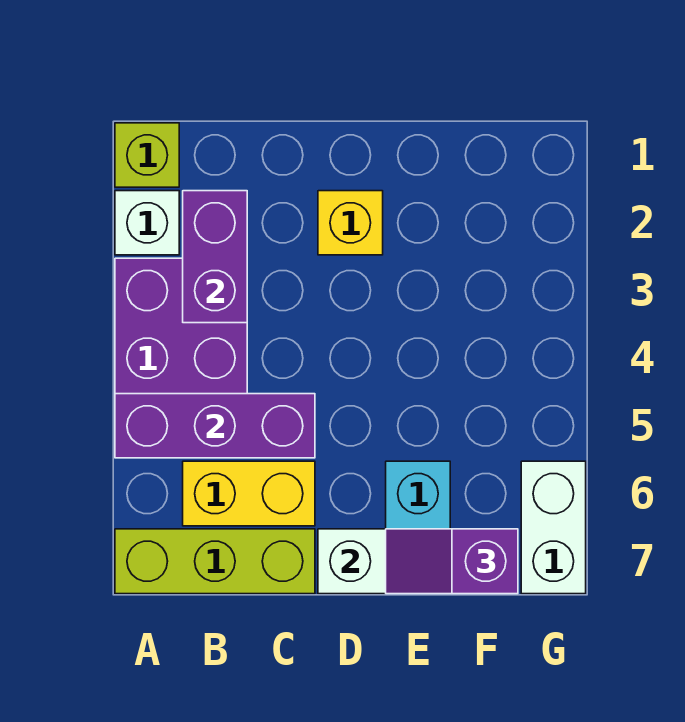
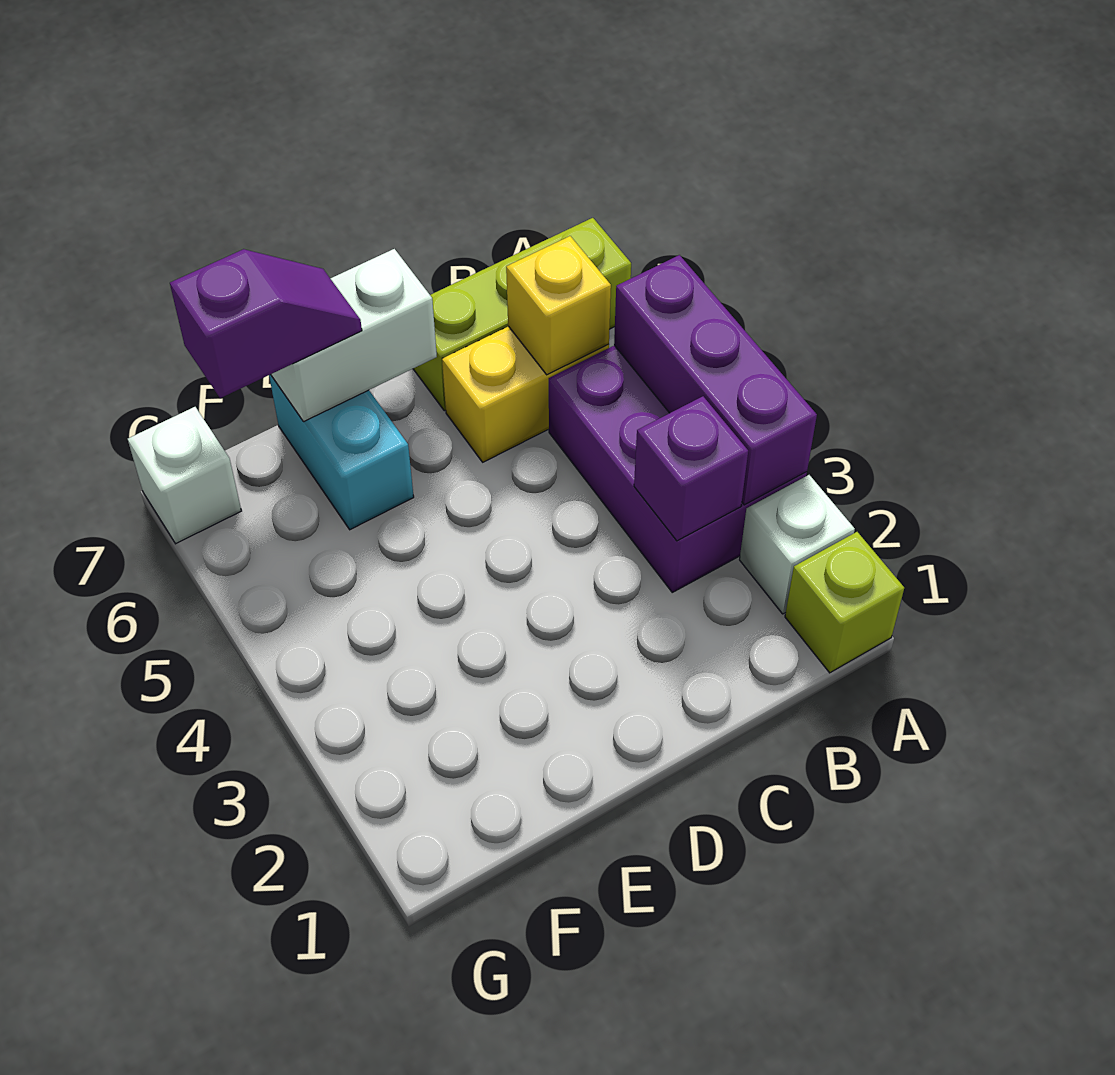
purple brick A5:C5 level 2 -> purple brick A3:A5 level 2
purple brick B2:B3 level 2 -> purple brick B3 level 2
yellow brick D2 level 1 -> yellow brick B6 level 2
white brick G6:G7 level 1 -> white brick G7 level 1

